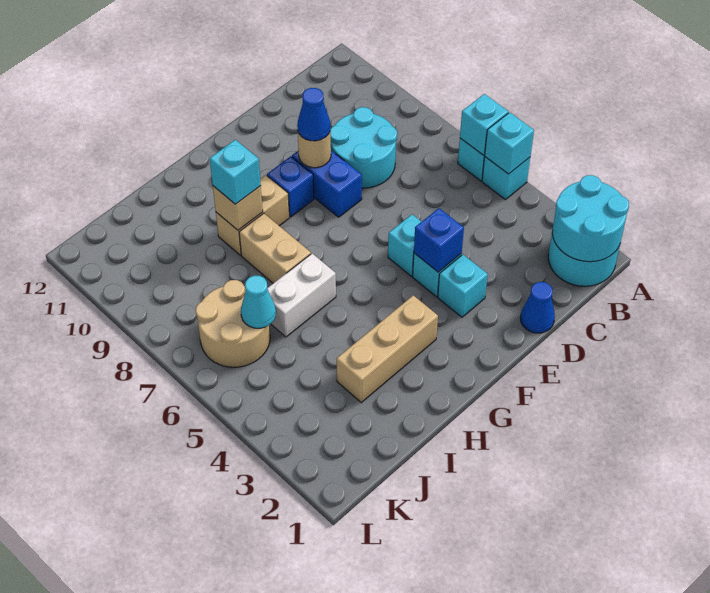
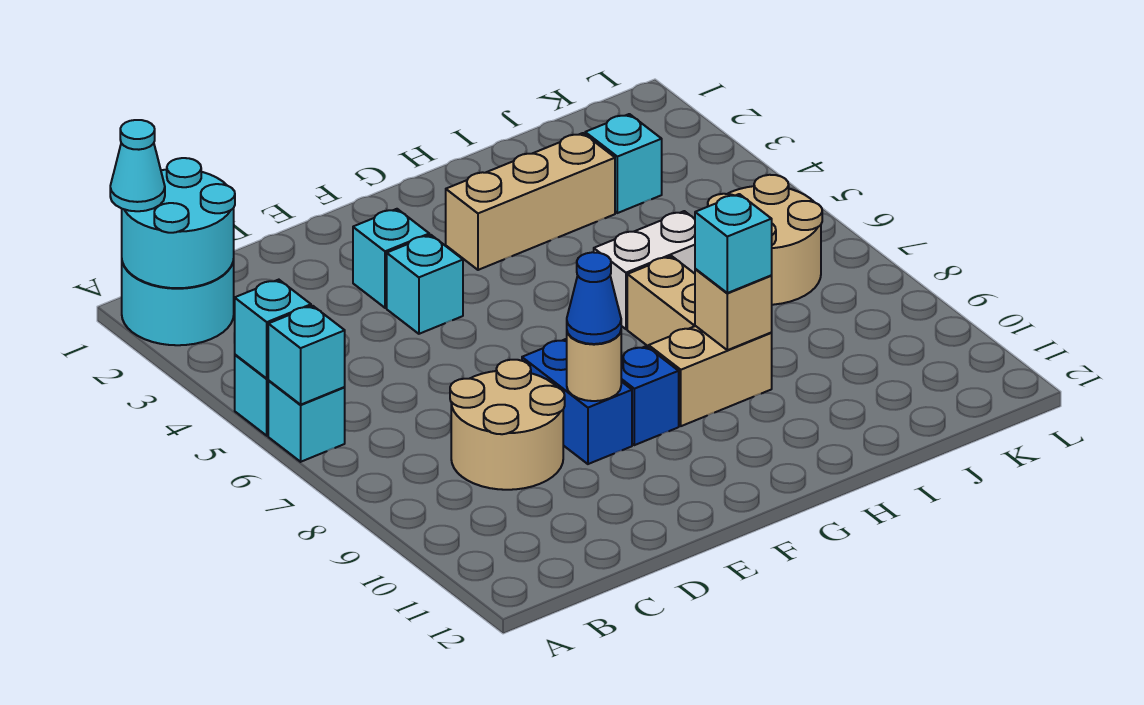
cyan round brick C8:D9 level 1 -> tan round brick C8:D9 level 1
blue cone D1 level 1 -> none
blue brick E4 level 2 -> none
cyan brick E5 level 1 -> cyan brick J3 level 1
cyan cone J6 level 2 -> cyan cone A1 level 3

